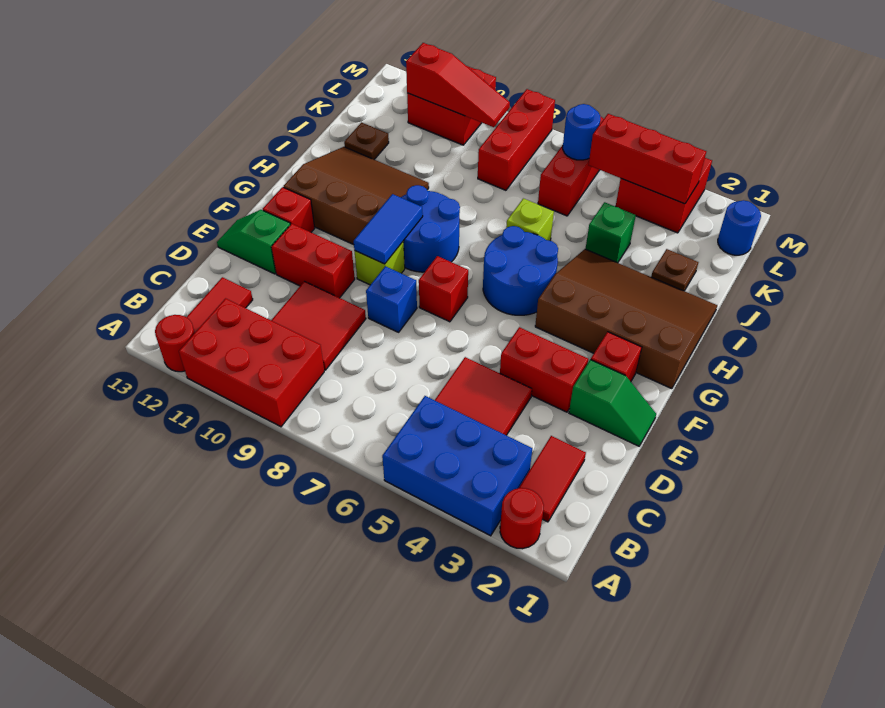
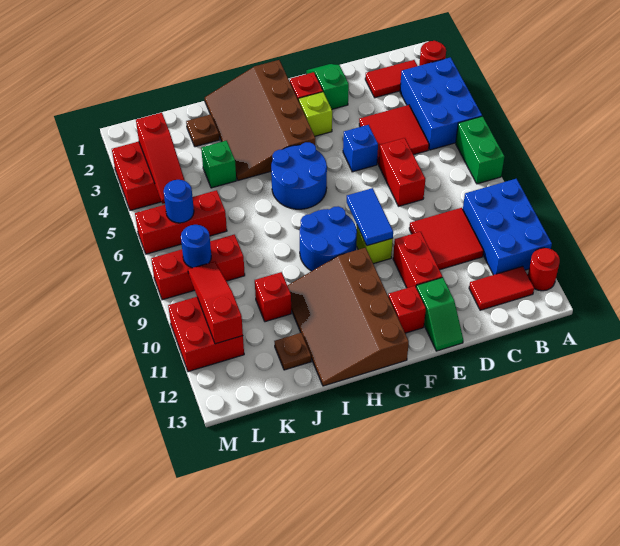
none -> green brick A6:A7 level 1
red brick A9:B11 level 1 -> blue brick A9:B11 level 1
red brick E3:E4 level 1 -> red brick D6:D7 level 1
blue brick E8 level 1 -> blue brick E5 level 1
red brick F7 level 1 -> red brick J10 level 1
blue tile F9:G9 level 2 -> blue tile F8:F9 level 2
brown slope G10:I12 level 1 top G -> brown slope G10:I13 level 1 top G
lime brick I6 level 1 -> lime brick F3 level 1
blue round brick L1 level 1 -> blue round brick L8 level 2
red brick L3:L5 level 2 -> red slope L3:L5 level 2 top 3

